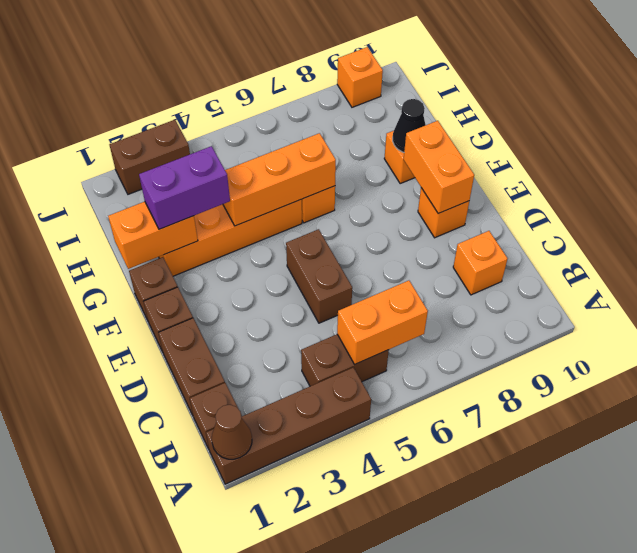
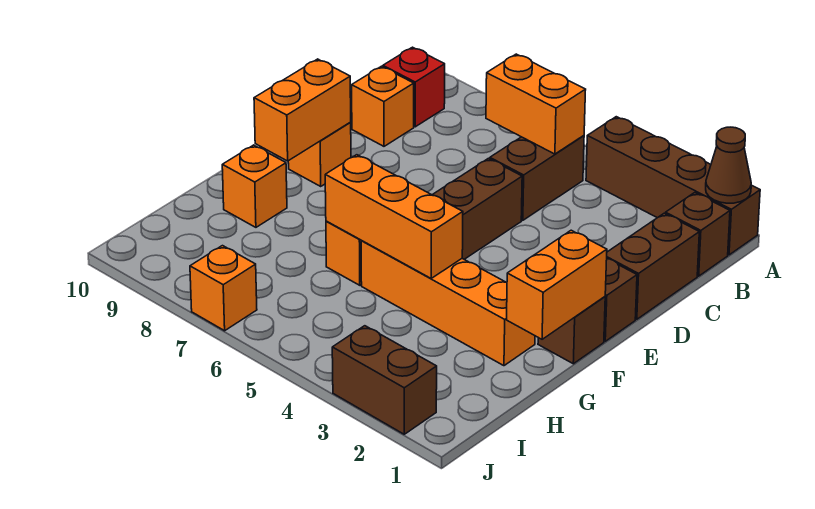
brown brick B4:B5 level 1 -> brown brick B5:C5 level 1
none -> red brick B9 level 1
orange brick G1:G2 level 2 -> orange brick F1:G1 level 2
purple brick G2:G3 level 3 -> none
black cone G9 level 2 -> none
orange brick J9 level 1 -> orange brick J7 level 1

